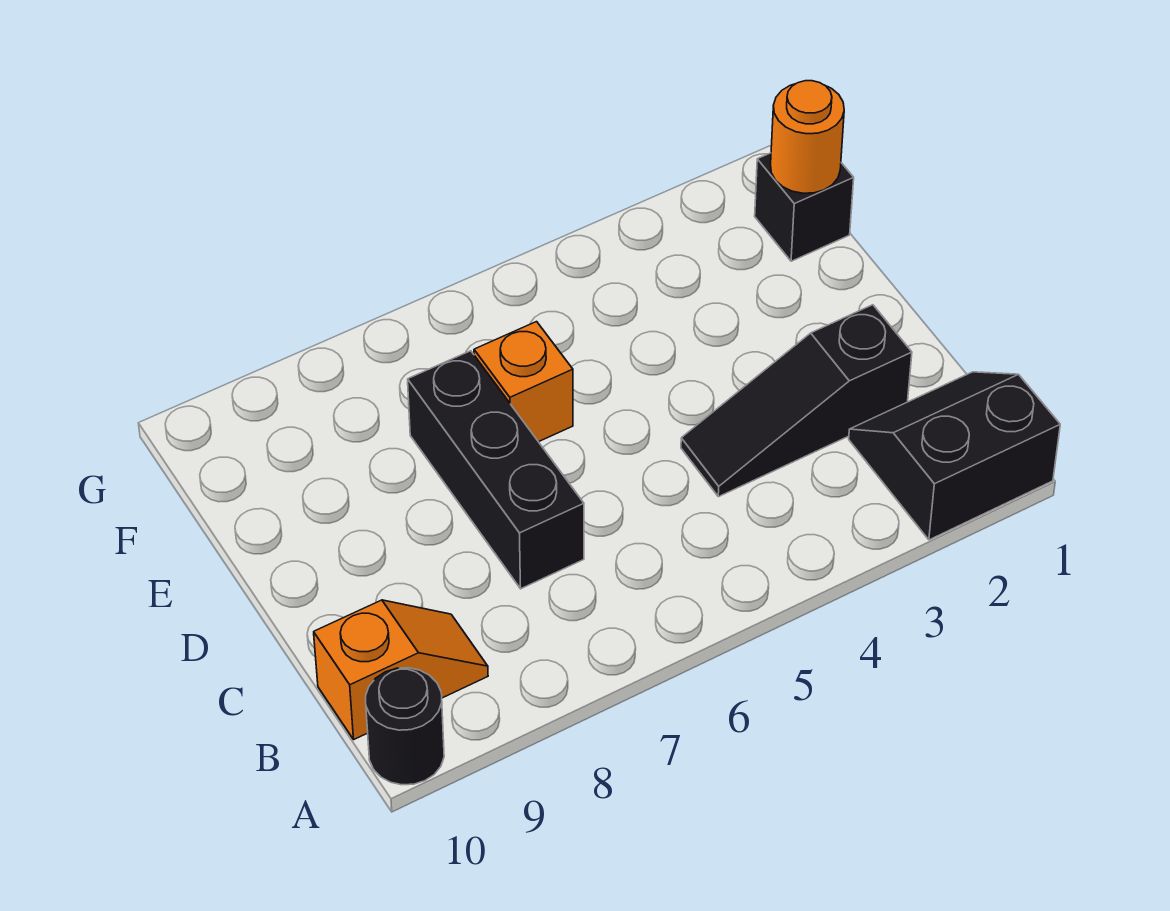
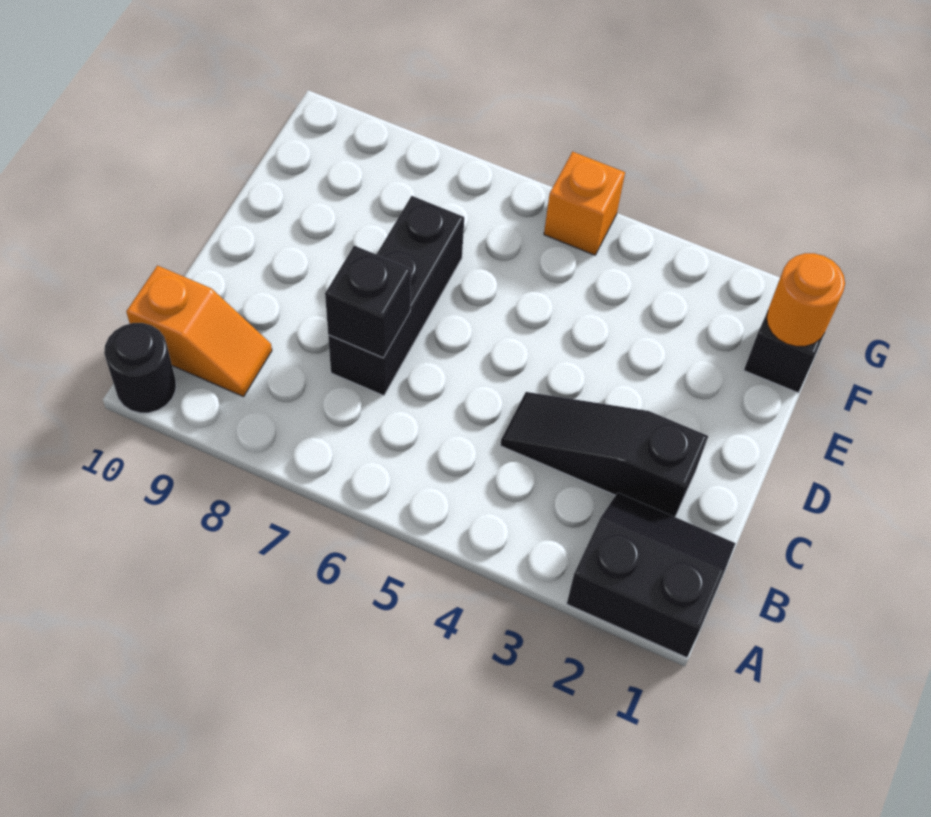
none -> black brick C7 level 2
orange brick E6 level 1 -> orange brick G5 level 1

